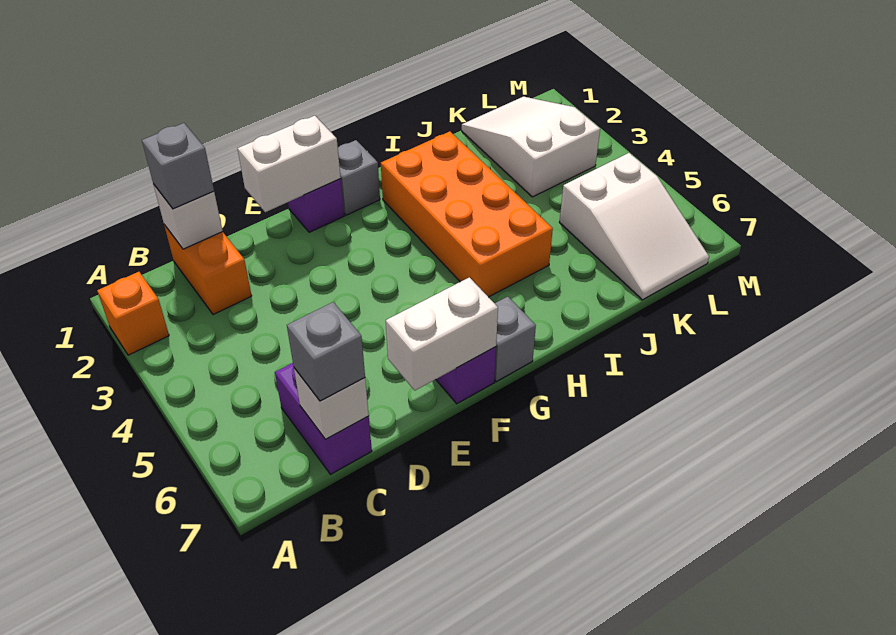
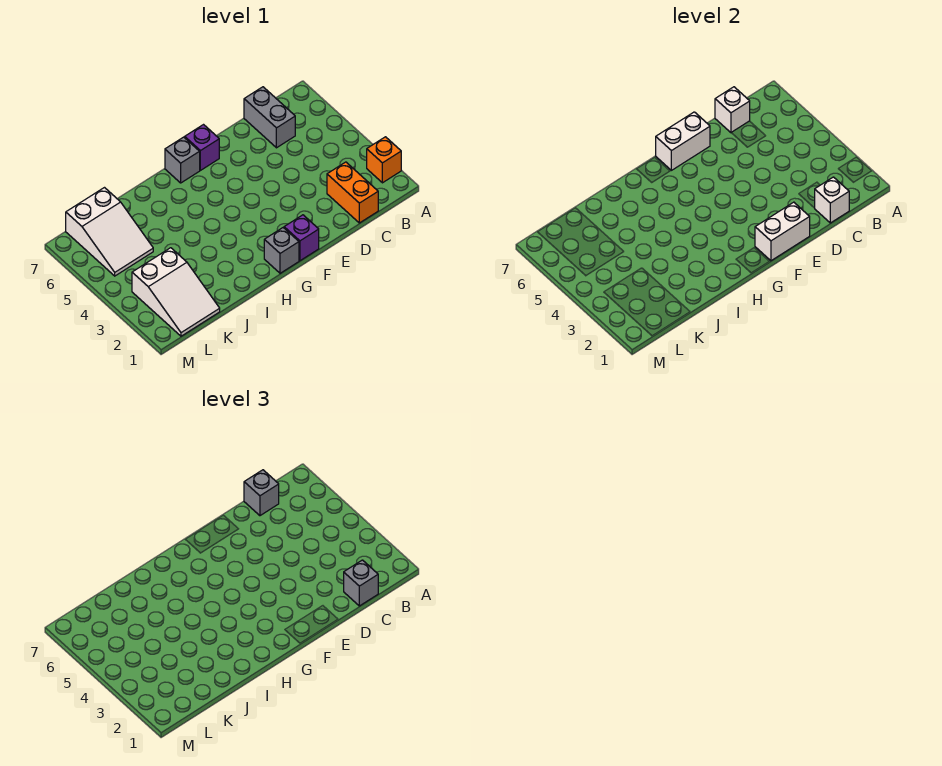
purple brick C6:C7 level 1 -> grey brick C6:C7 level 1
orange brick H2:I5 level 1 -> none
white slope K5:L7 level 1 top 5 -> white slope K5:L7 level 1 top 7

